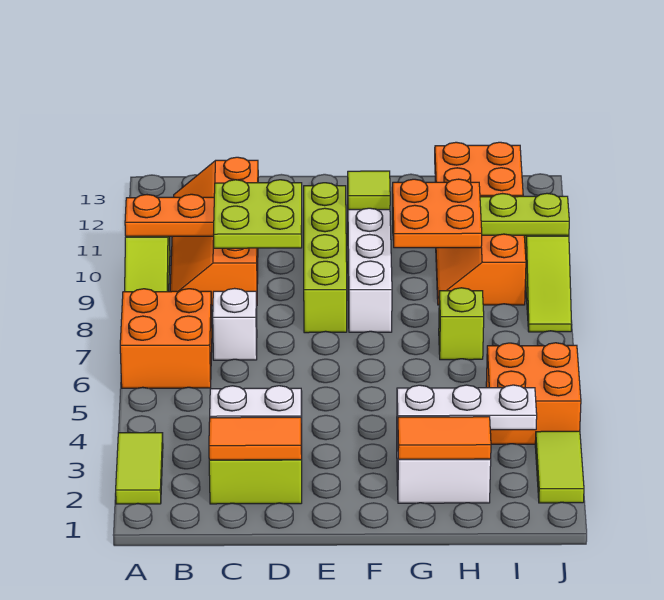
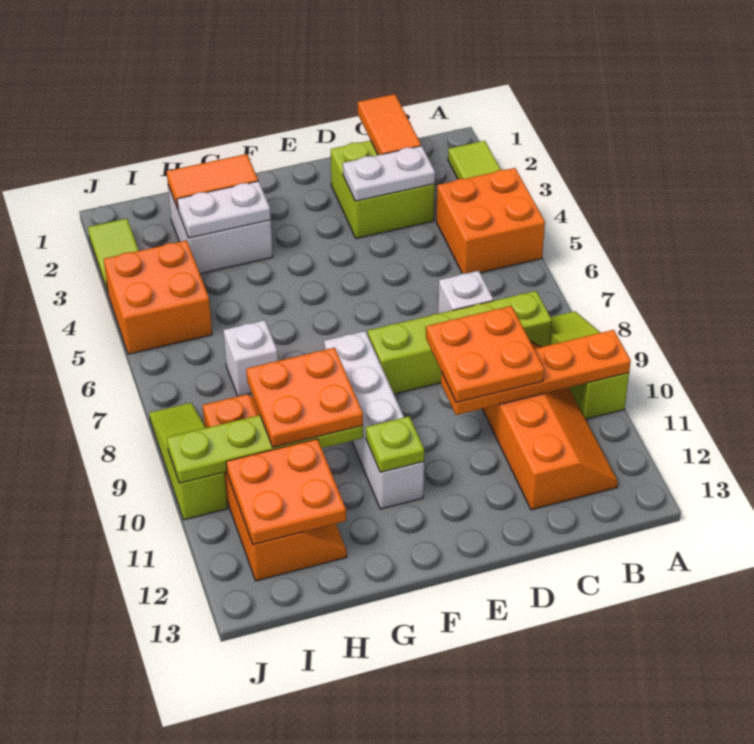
orange brick A6:B7 level 1 -> orange brick A4:B5 level 1
orange tile C2:D2 level 2 -> orange tile C1:C2 level 2
lime plate C9:D10 level 3 -> orange plate C9:D10 level 3
lime brick E8:E11 level 1 -> lime brick B8:E8 level 1
lime tile F11 level 2 -> lime plate F11 level 2
white plate G3:I3 level 2 -> white plate G3:H3 level 2
lime brick H7 level 1 -> white brick H7 level 1

